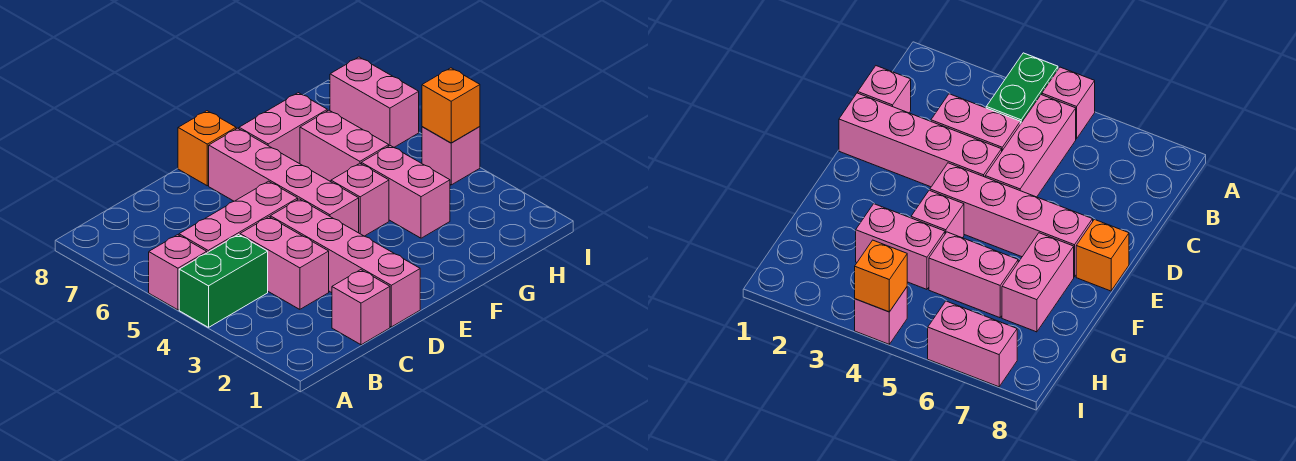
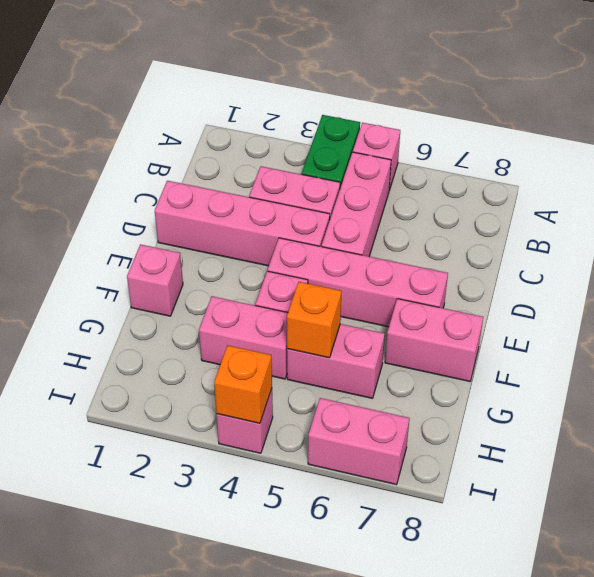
pink brick C1 level 1 -> pink brick F1 level 1
orange brick E8 level 1 -> orange brick G5 level 2
pink brick F7:G7 level 1 -> pink brick F7:F8 level 1

